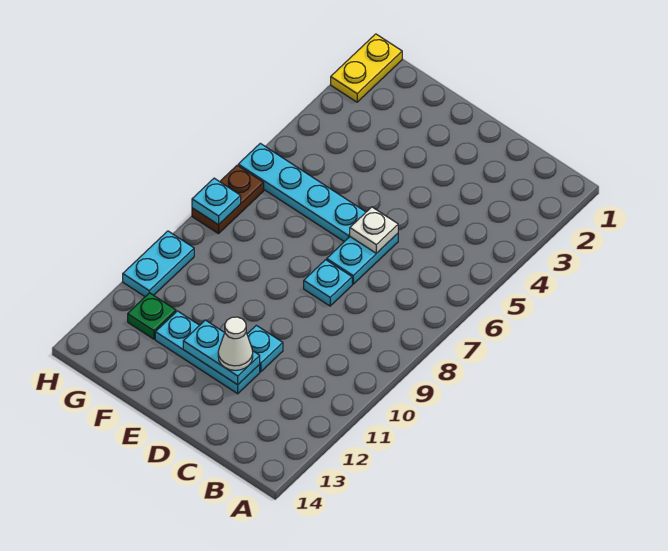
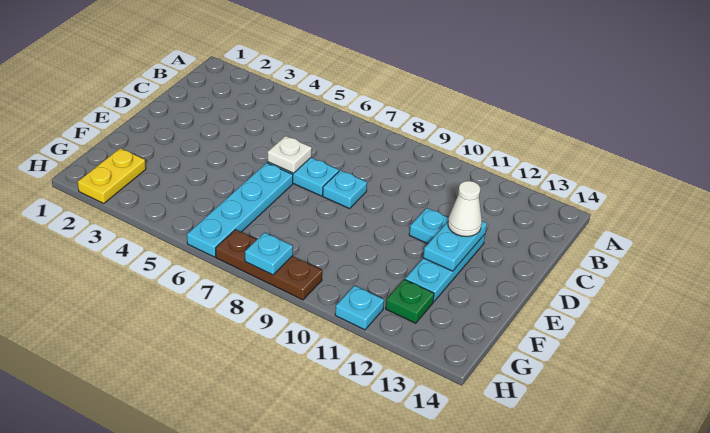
yellow plate H1:H2 level 1 -> yellow plate G2:H2 level 1
brown plate H7:H8 level 1 -> brown plate H7:H9 level 1
cyan plate H10:H11 level 1 -> cyan plate H11 level 1

